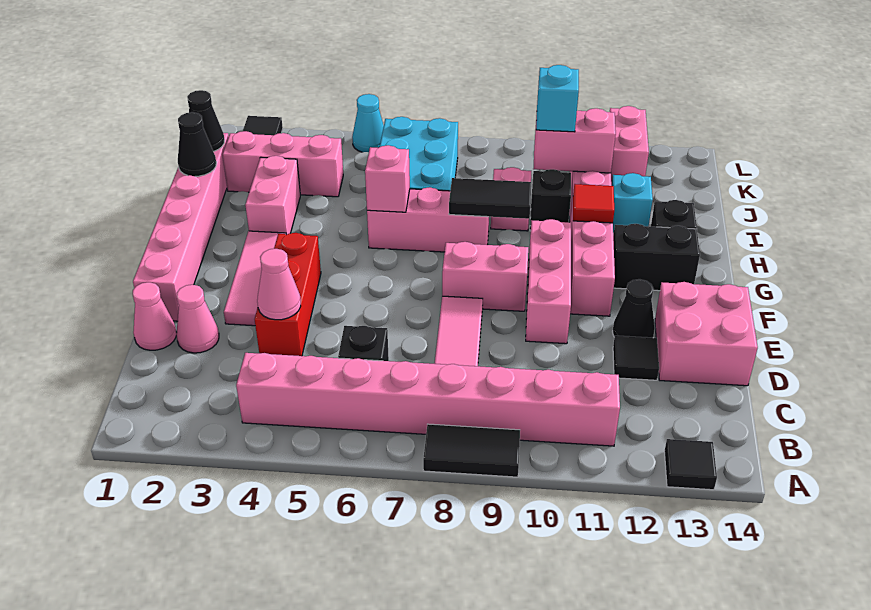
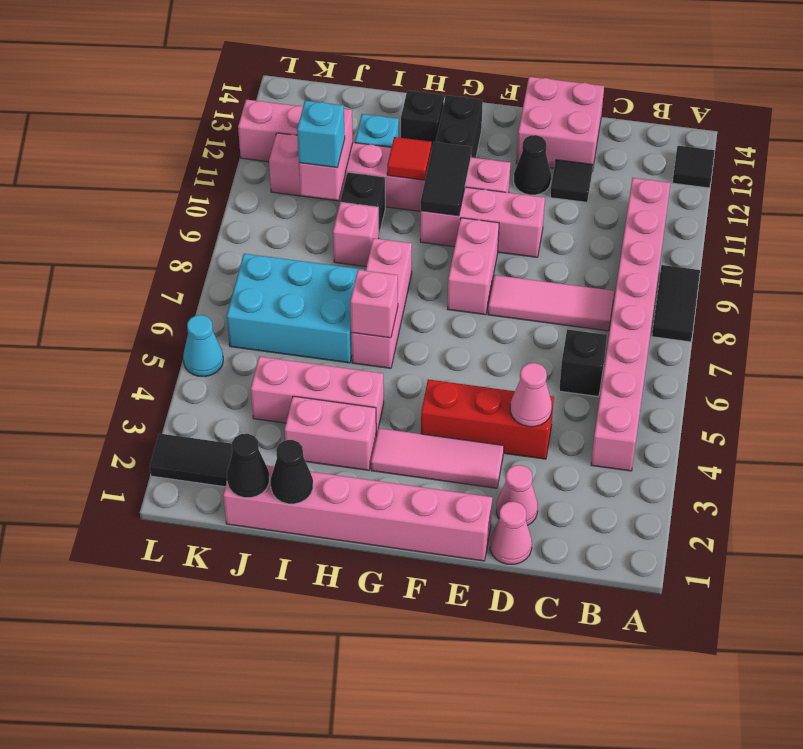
black tile H8:H9 level 2 -> black tile G10:G11 level 2
pink brick J2:J4 level 1 -> pink brick H4:J4 level 1

